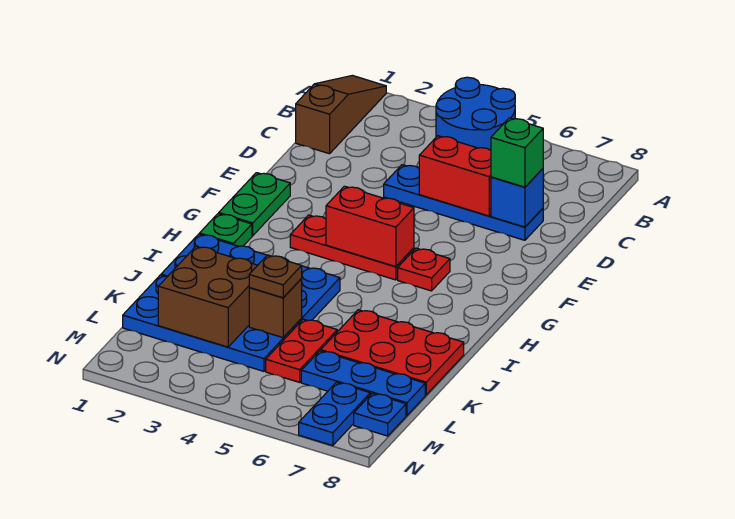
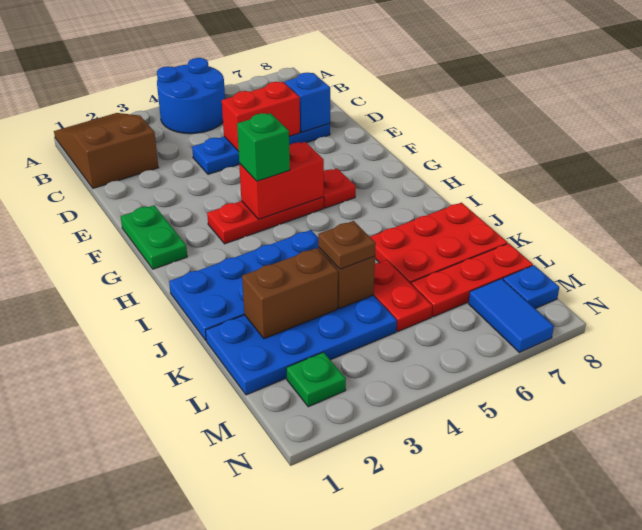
brown slope A1:C1 level 1 top C -> brown slope A1:C2 level 1 top C
green brick D7 level 3 -> green brick G4 level 3
green plate H1 level 1 -> green plate M2 level 1
brown brick K2:L3 level 2 -> brown brick K2:K3 level 2
blue plate L6:L8 level 1 -> red plate L6:L8 level 1
blue plate M7:N7 level 1 -> blue tile M7:N7 level 1

